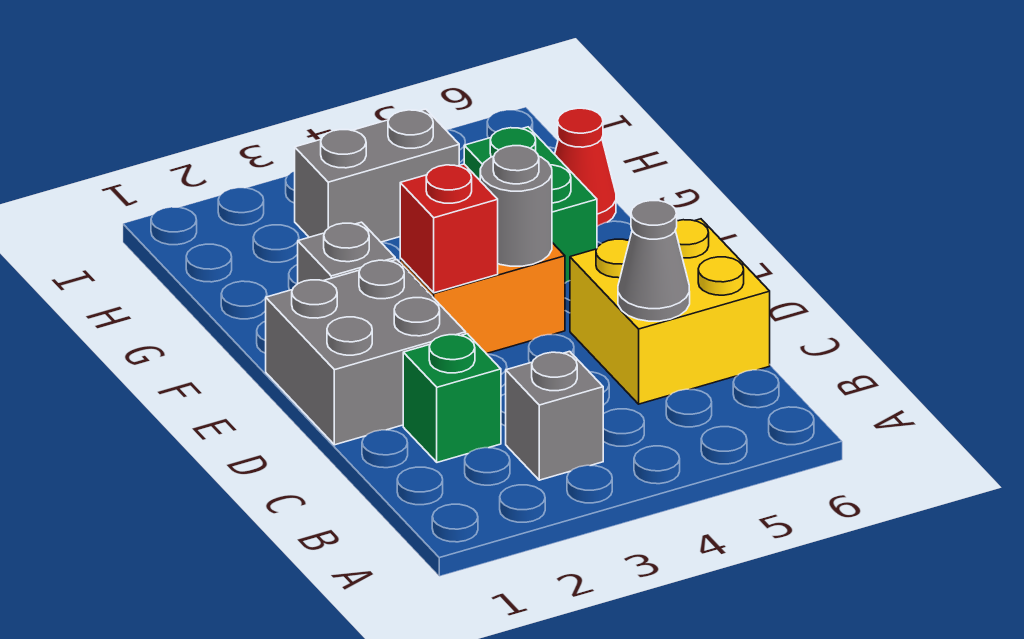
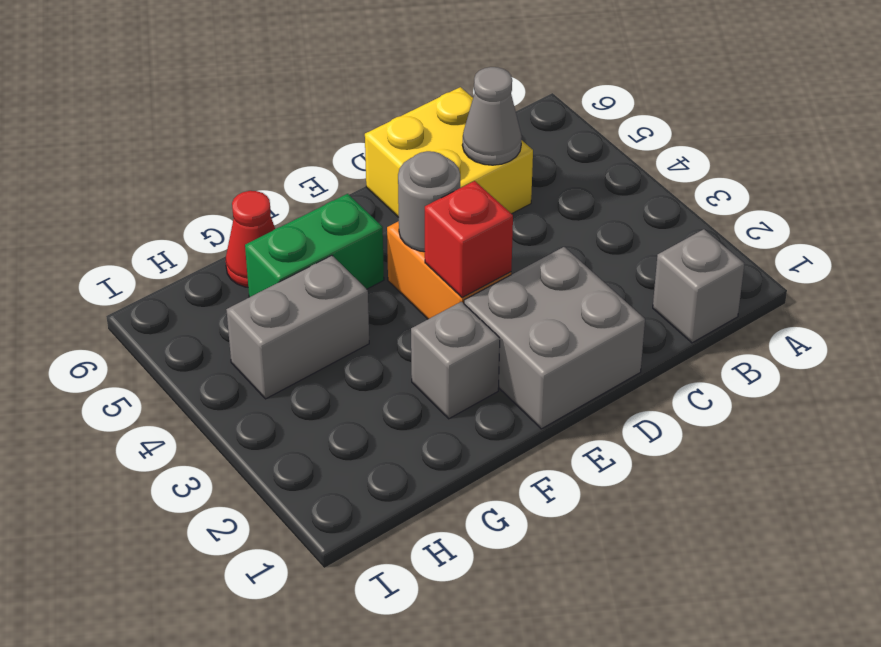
grey brick B3 level 1 -> grey brick B1 level 1
green brick C2 level 1 -> none
grey brick H3:H4 level 1 -> grey brick G4:H4 level 1

